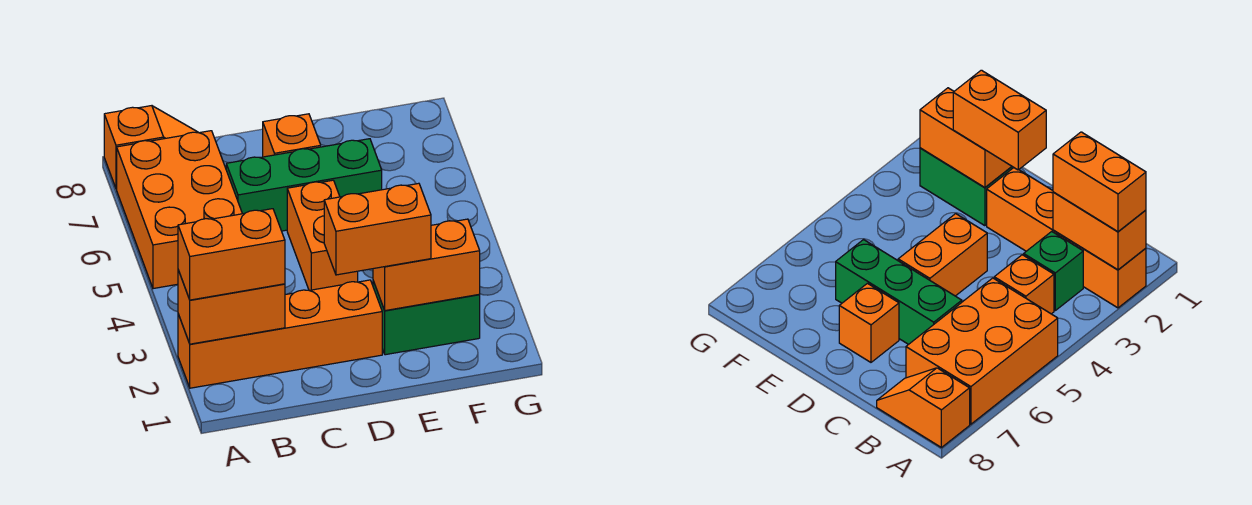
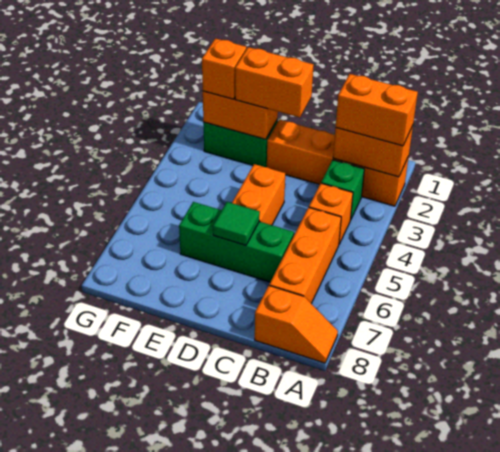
orange brick A5:B7 level 1 -> orange brick B5:B7 level 1
orange slope A8:B8 level 1 top A -> orange slope A8:B8 level 1 top B
none -> green tile D6 level 2
orange brick D7 level 1 -> orange brick F2 level 3

